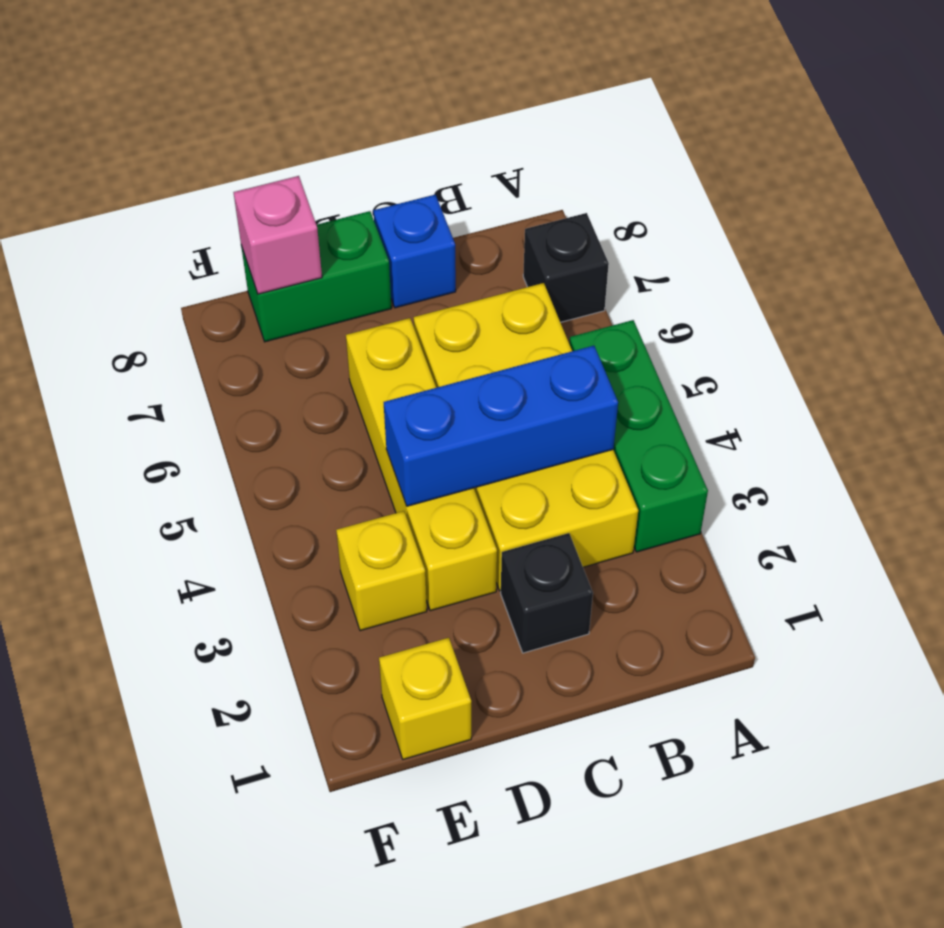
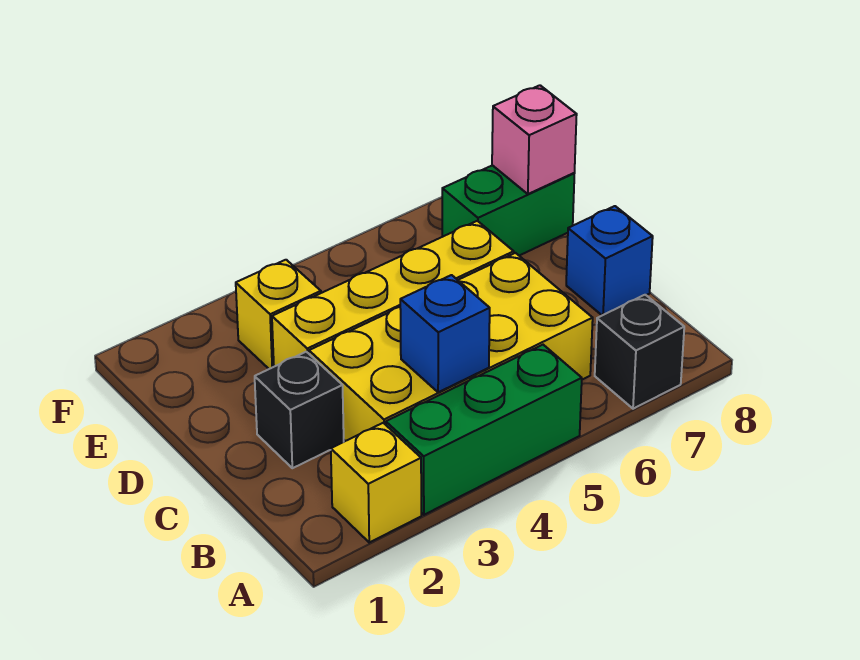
blue brick B4:D4 level 2 -> blue brick B4 level 2
green brick D8:E8 level 1 -> green brick E7:E8 level 1
yellow brick E1 level 1 -> yellow brick A2 level 1

